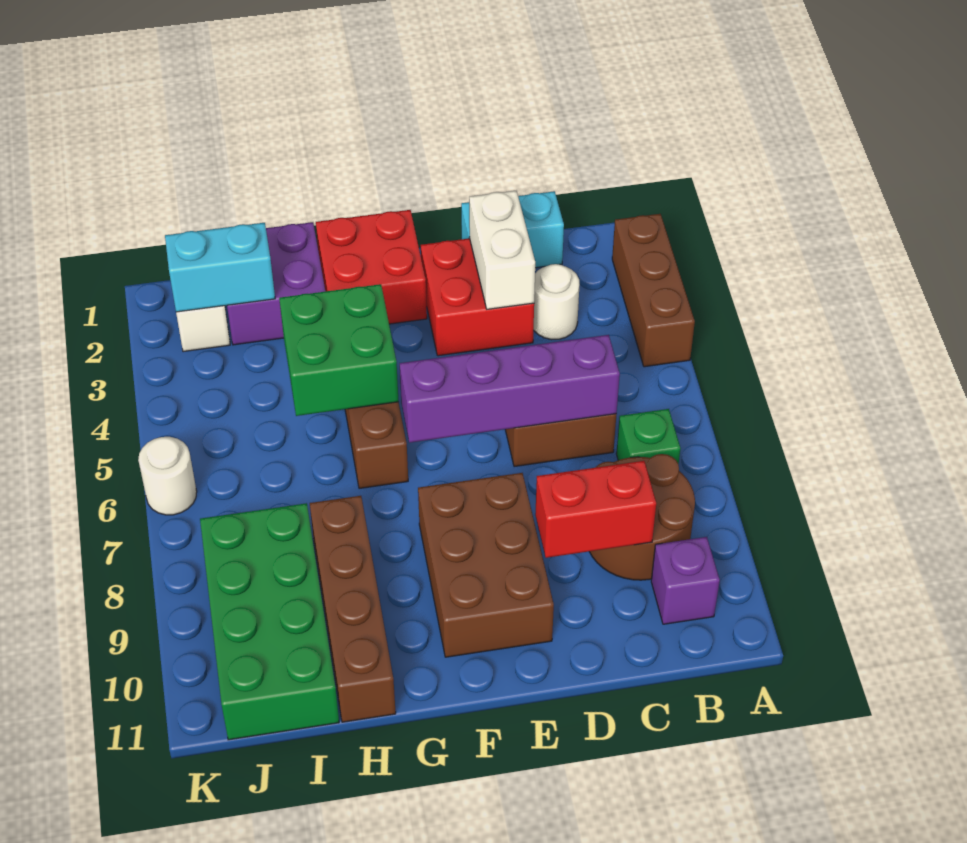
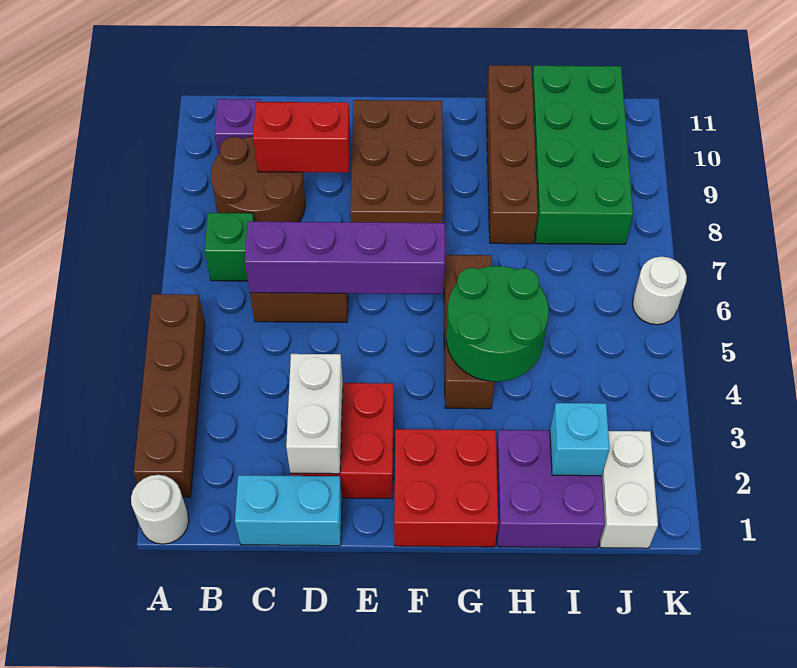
brown brick A2:A4 level 1 -> brown brick A2:A5 level 1
white round brick C3 level 1 -> white round brick A1 level 1
green brick G4:H5 level 2 -> green round brick G4:H5 level 2
cyan brick I2:J2 level 2 -> cyan brick I2 level 2

